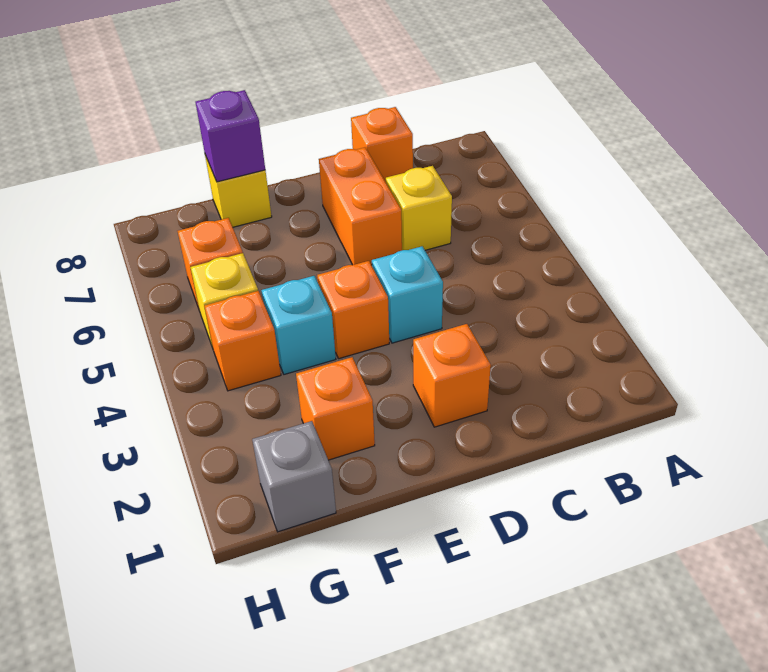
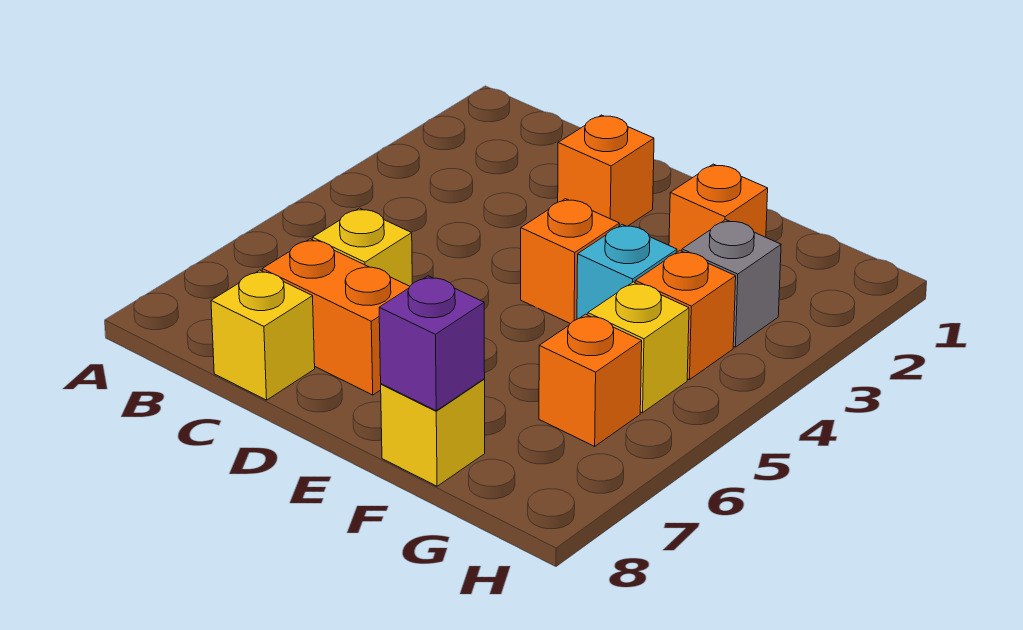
orange brick C8 level 1 -> yellow brick C8 level 1
cyan brick D4 level 1 -> none
orange brick D6:D7 level 1 -> orange brick C7:D7 level 1
grey brick G1 level 1 -> grey brick G3 level 1

